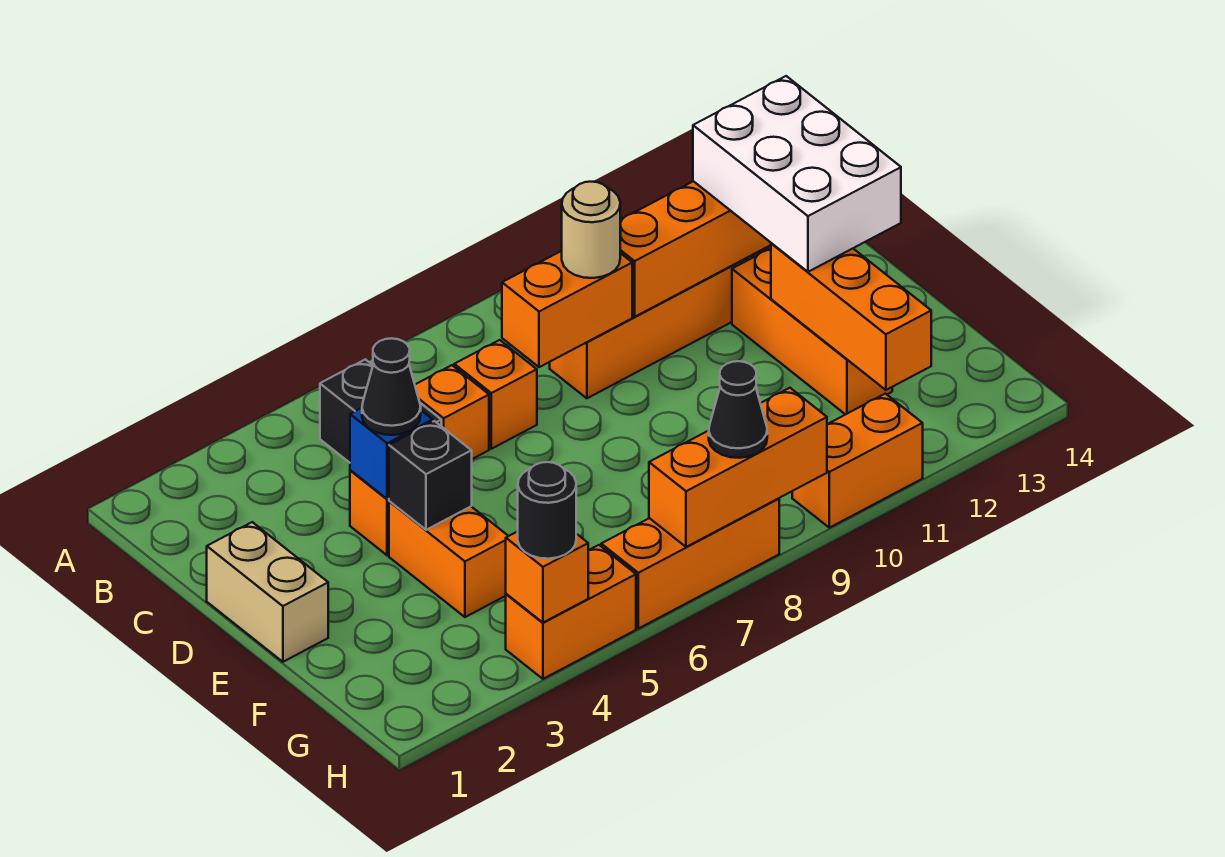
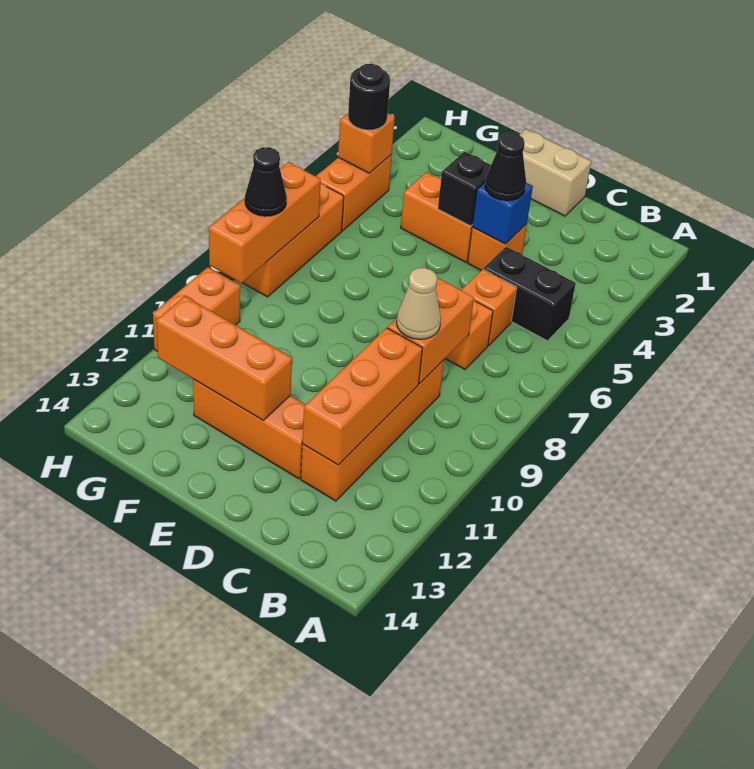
tan round brick C9 level 3 -> tan cone C9 level 3
white brick C12:E13 level 3 -> none

